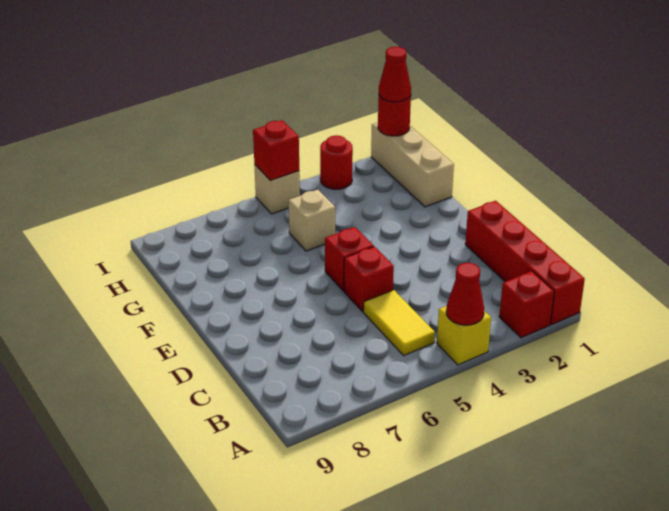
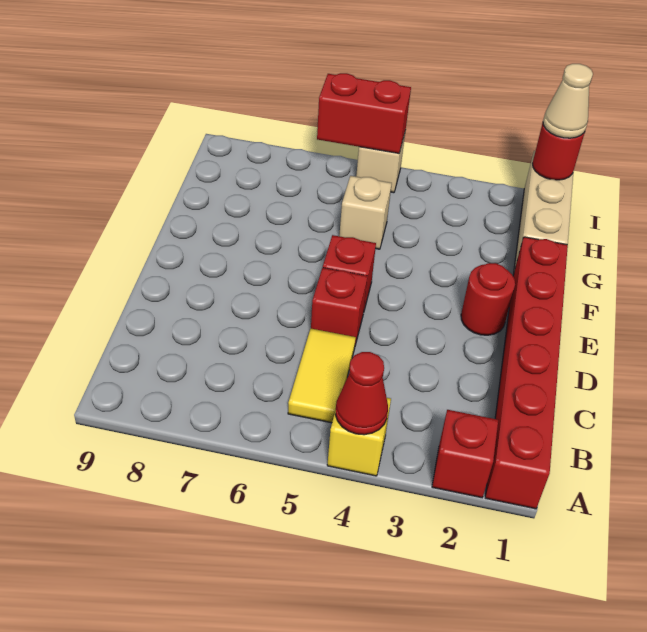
red brick A1:D1 level 1 -> red brick A1:F1 level 1
red cone I1 level 3 -> tan cone I1 level 3
red round brick I3 level 1 -> red round brick E2 level 1
red brick I5 level 2 -> red brick I5:I6 level 2

